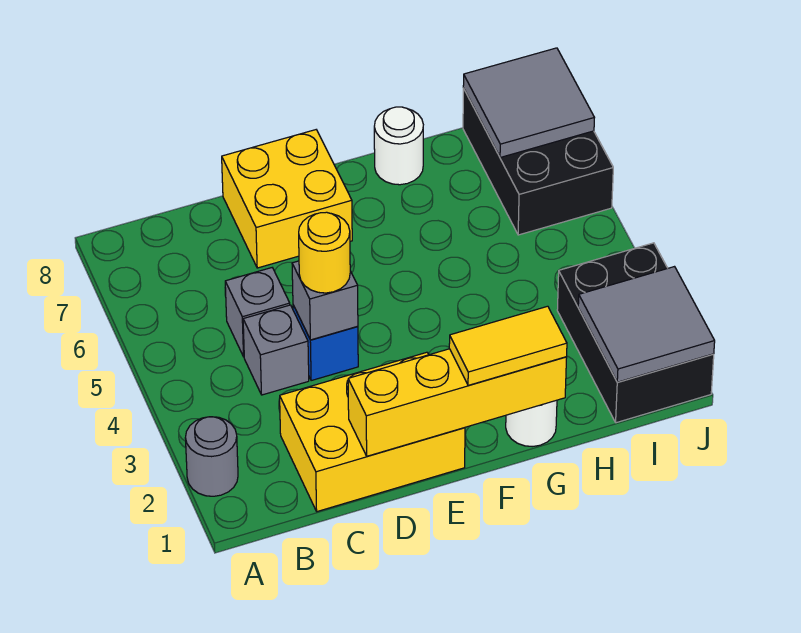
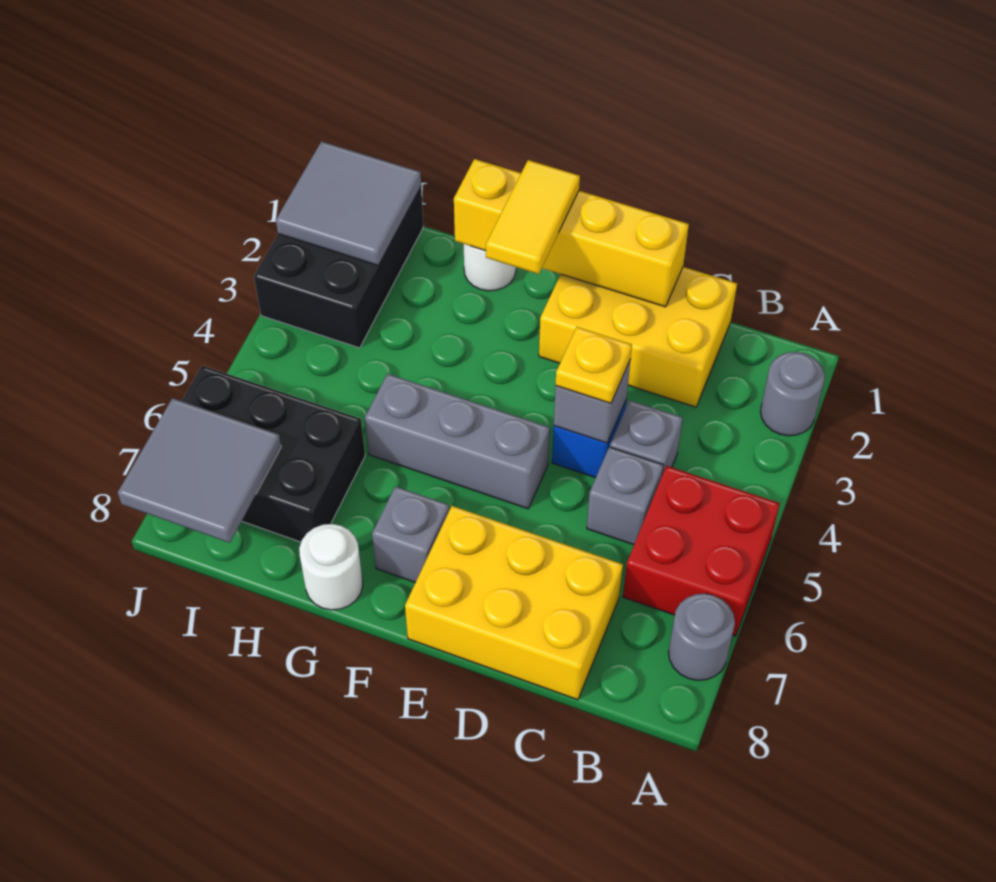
none -> red brick A5:B6 level 1
none -> grey round brick A7 level 1
yellow round brick D4 level 3 -> yellow plate D4 level 3
yellow brick D7:E8 level 1 -> yellow brick C7:E8 level 1
none -> grey brick E5:G5 level 1
yellow tile F1:G1 level 3 -> yellow tile F1:F2 level 3
none -> grey brick F7 level 1
black brick I6:J8 level 1 -> black brick H6:J7 level 1

